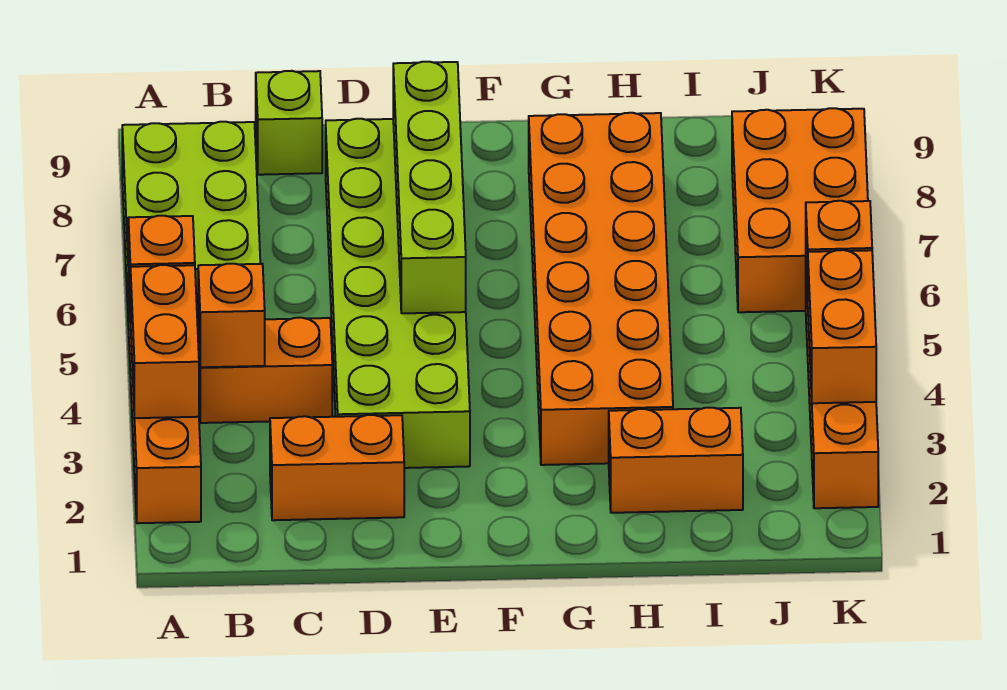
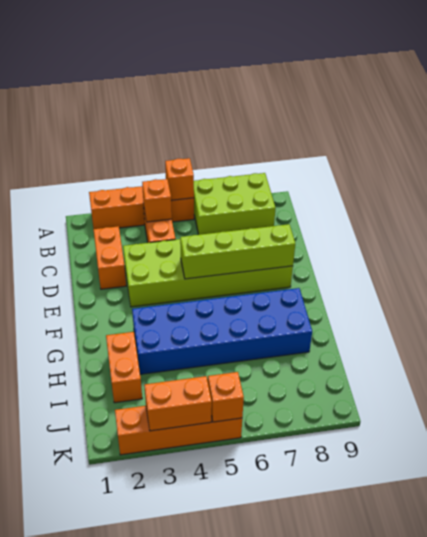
orange brick A3:A4 level 2 -> none
lime brick C9 level 1 -> none
orange brick G3:H8 level 1 -> blue brick G3:H8 level 1
orange brick J6:K8 level 1 -> none

